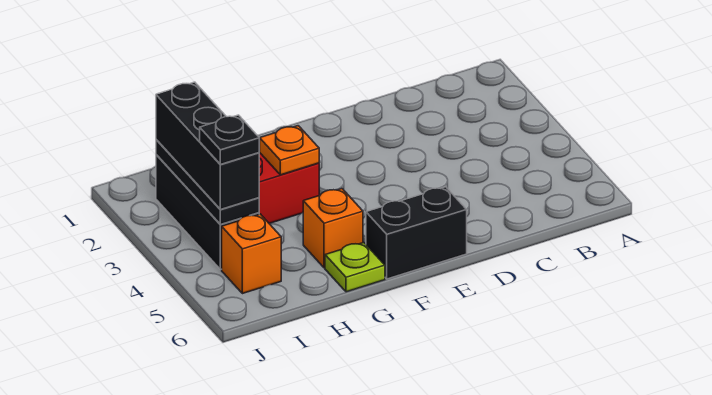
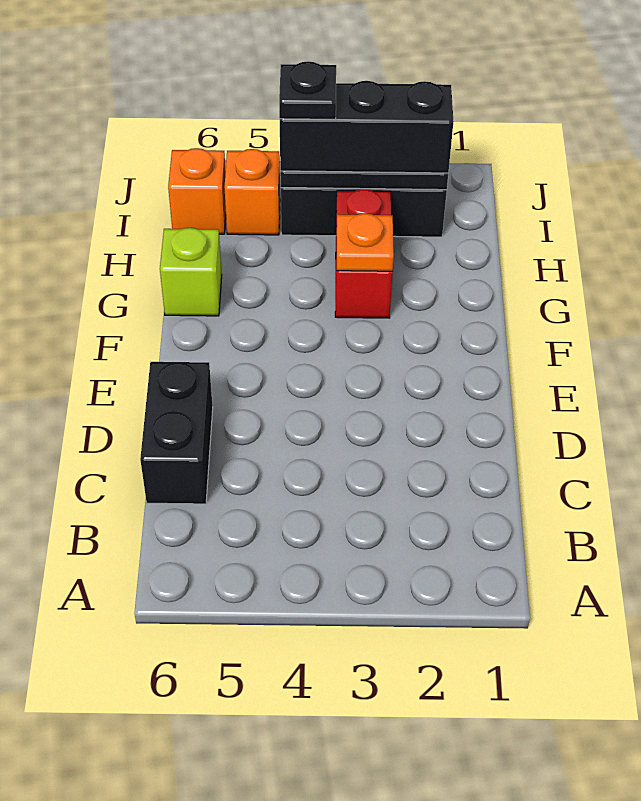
black brick E6:F6 level 1 -> black brick C6:D6 level 1
orange brick G5 level 1 -> orange brick I6 level 1
lime plate G6 level 1 -> lime brick G6 level 1

